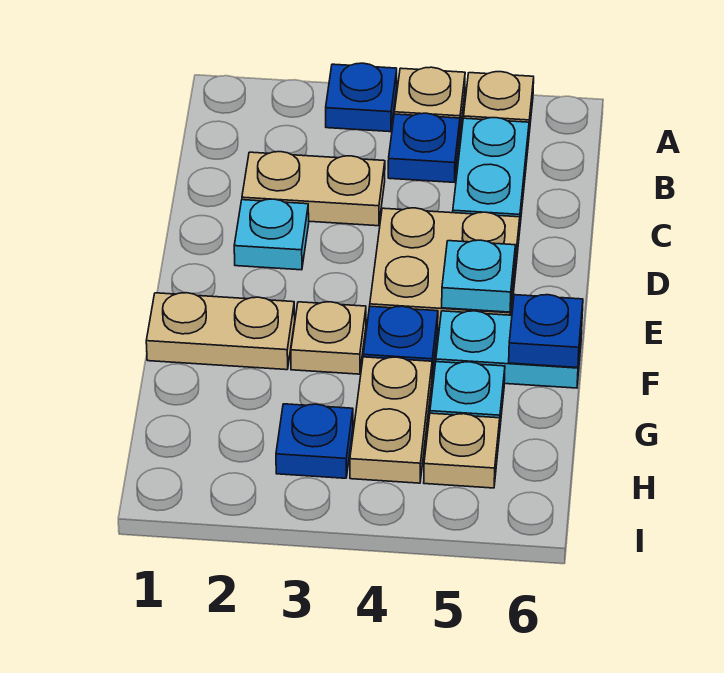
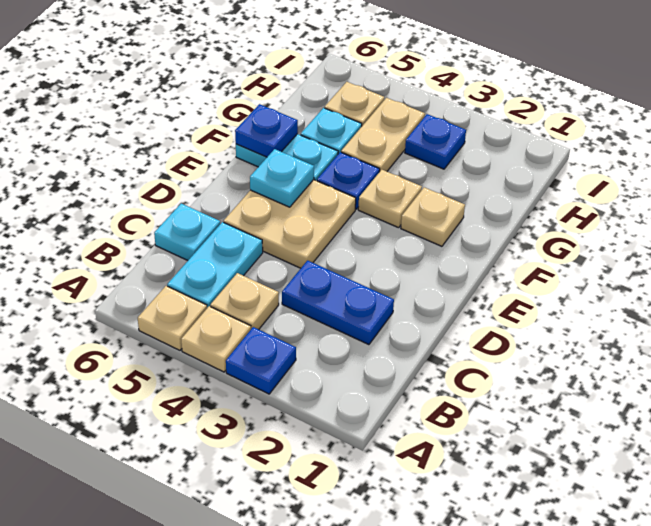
blue plate B4 level 1 -> tan plate B4 level 1
tan plate C2:C3 level 1 -> blue plate C2:C3 level 1
cyan plate D2 level 1 -> cyan plate C6 level 1
tan plate F1:F2 level 1 -> tan plate F2 level 1

